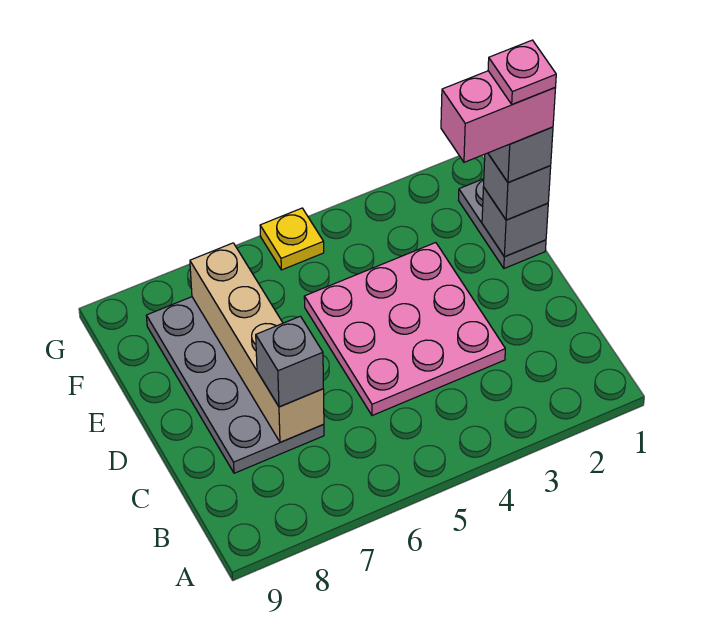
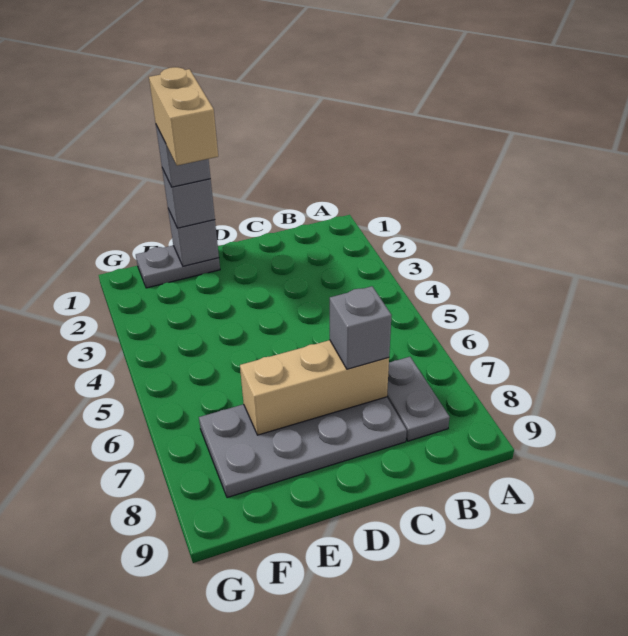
none -> grey plate B7:B8 level 1
pink plate C3:E5 level 1 -> none
tan brick C7:F7 level 2 -> tan brick C7:E7 level 2
pink brick E1:E2 level 5 -> tan brick E1:E2 level 5
pink plate E1 level 6 -> none
yellow plate G5 level 1 -> none

